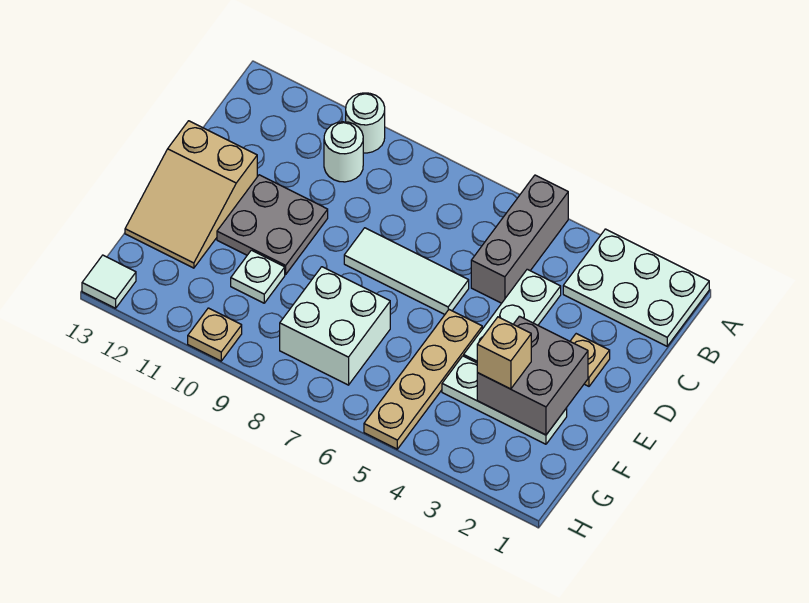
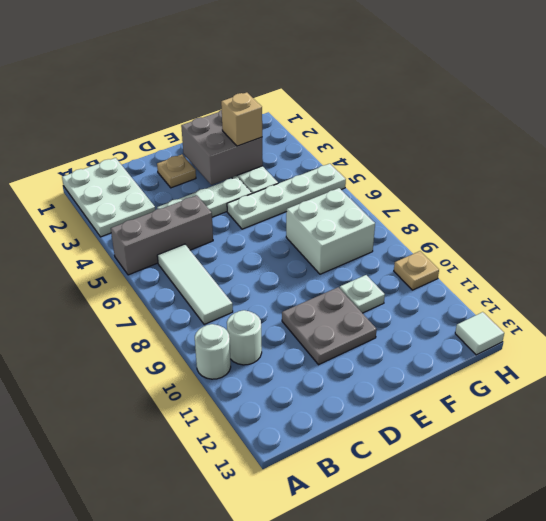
white tile D6:D8 level 1 -> white tile B6:B8 level 1
tan slope D12:F13 level 1 top D -> none
tan plate E5:H5 level 1 -> white plate E5:H5 level 1

